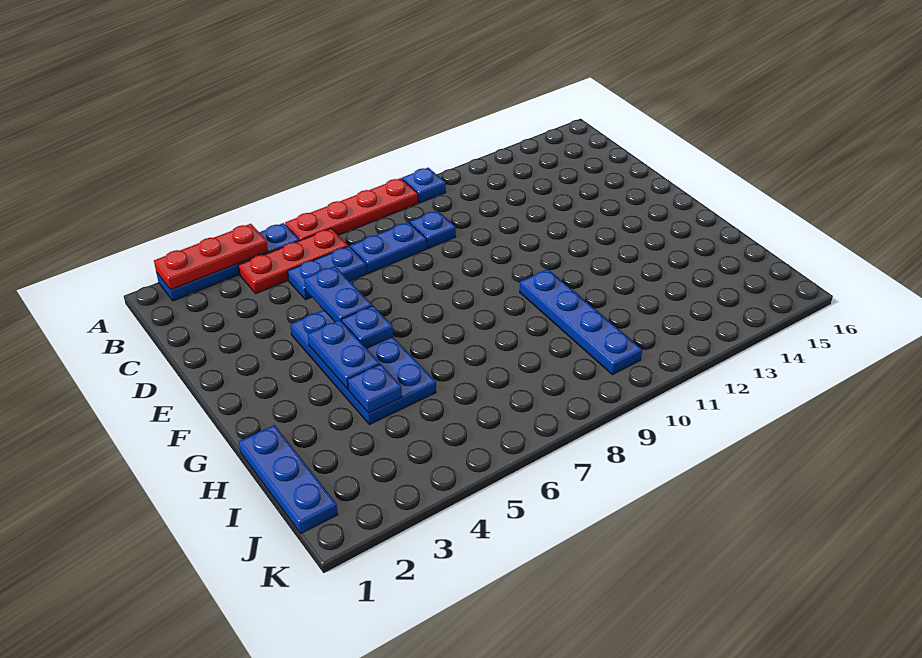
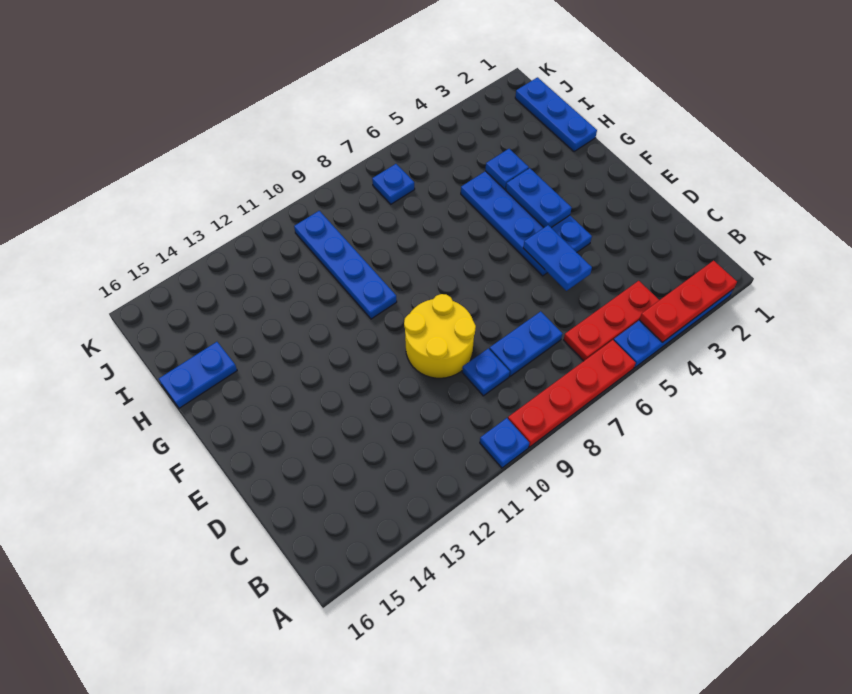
blue plate C5:C6 level 1 -> blue plate H15:H16 level 1
none -> yellow round brick D9:E10 level 1
blue plate F5 level 2 -> blue plate J7 level 1

